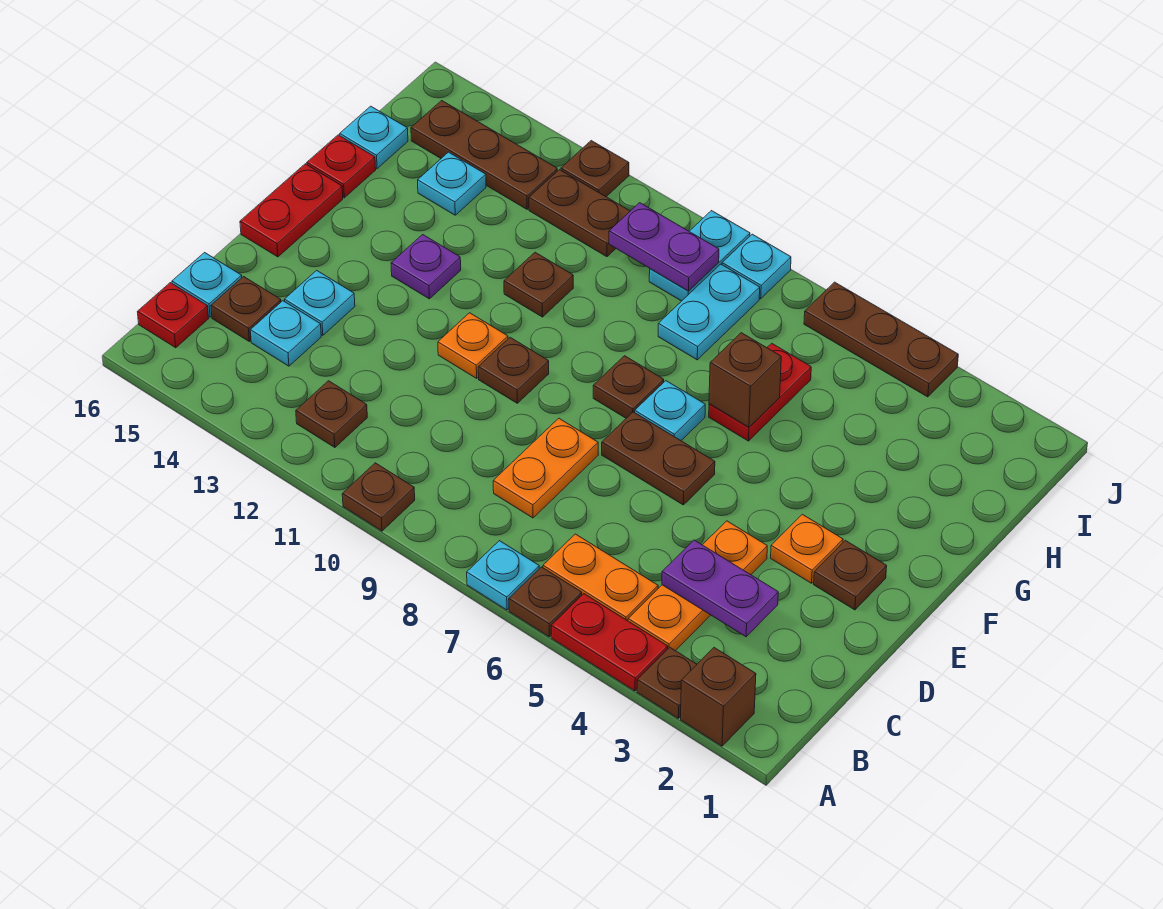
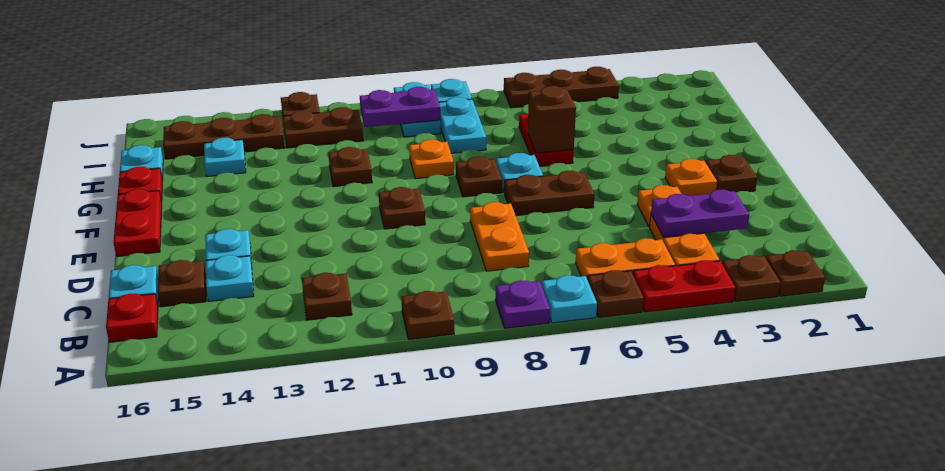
brown brick A2 level 1 -> brown plate A2 level 1
orange plate E11 level 1 -> orange plate G9 level 1
purple plate F13 level 1 -> purple plate A8 level 1

